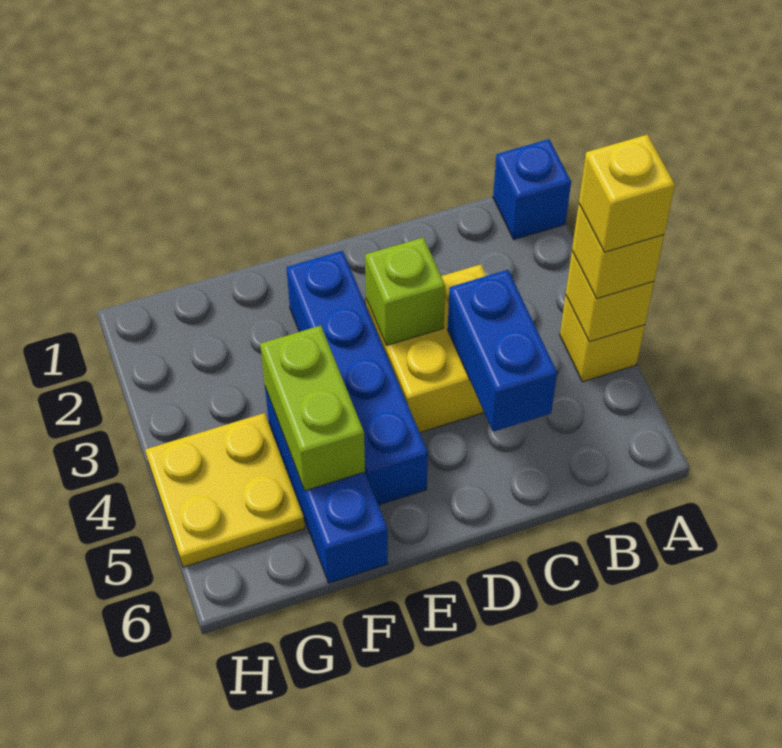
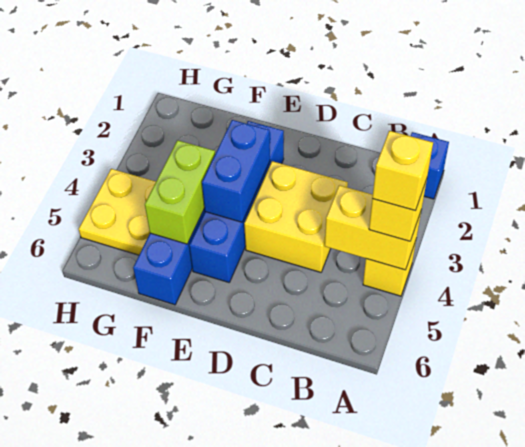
yellow brick A4 level 2 -> yellow brick A4:B4 level 2
blue brick C4:C5 level 2 -> blue brick E3:E4 level 2
lime brick D3 level 2 -> none

